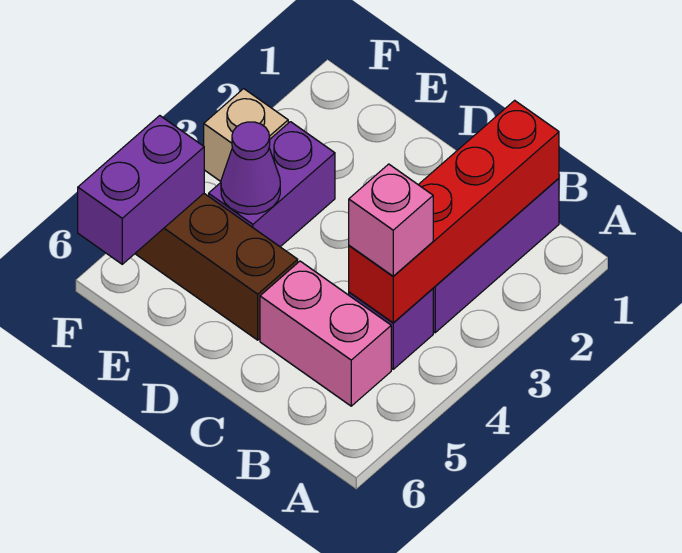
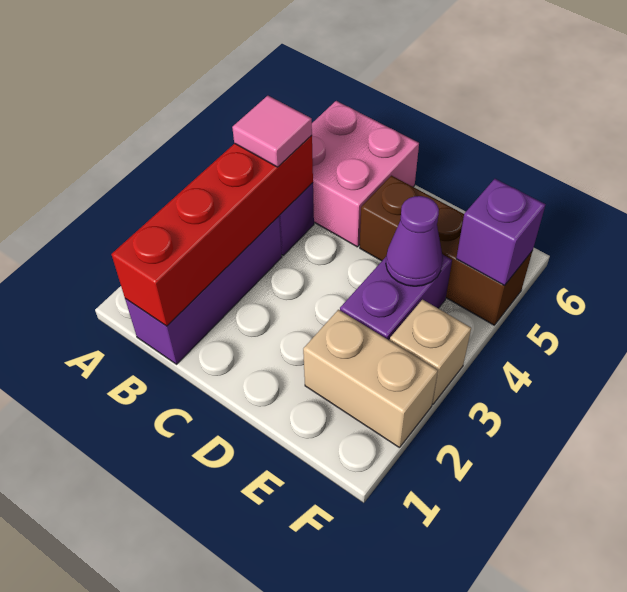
pink brick B4 level 3 -> pink tile B4 level 3
pink brick B5:C5 level 1 -> pink brick B5:C6 level 1
none -> tan brick E2:F2 level 1
purple brick F5:F6 level 2 -> purple brick F5 level 2

